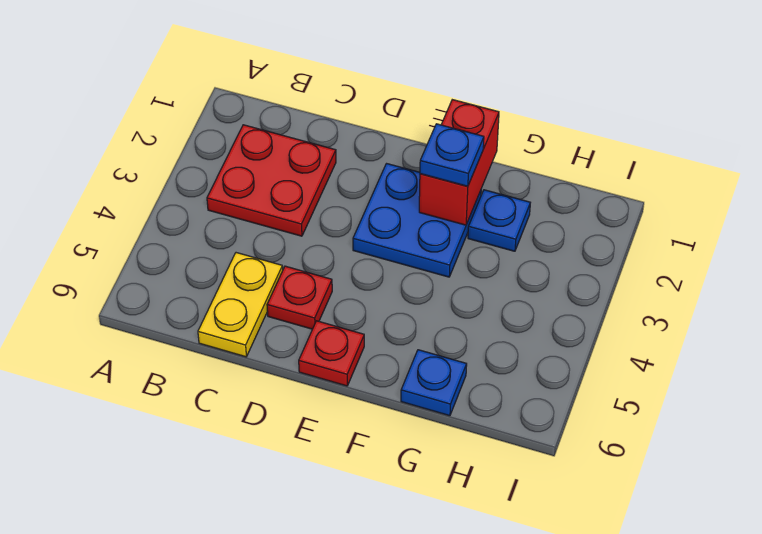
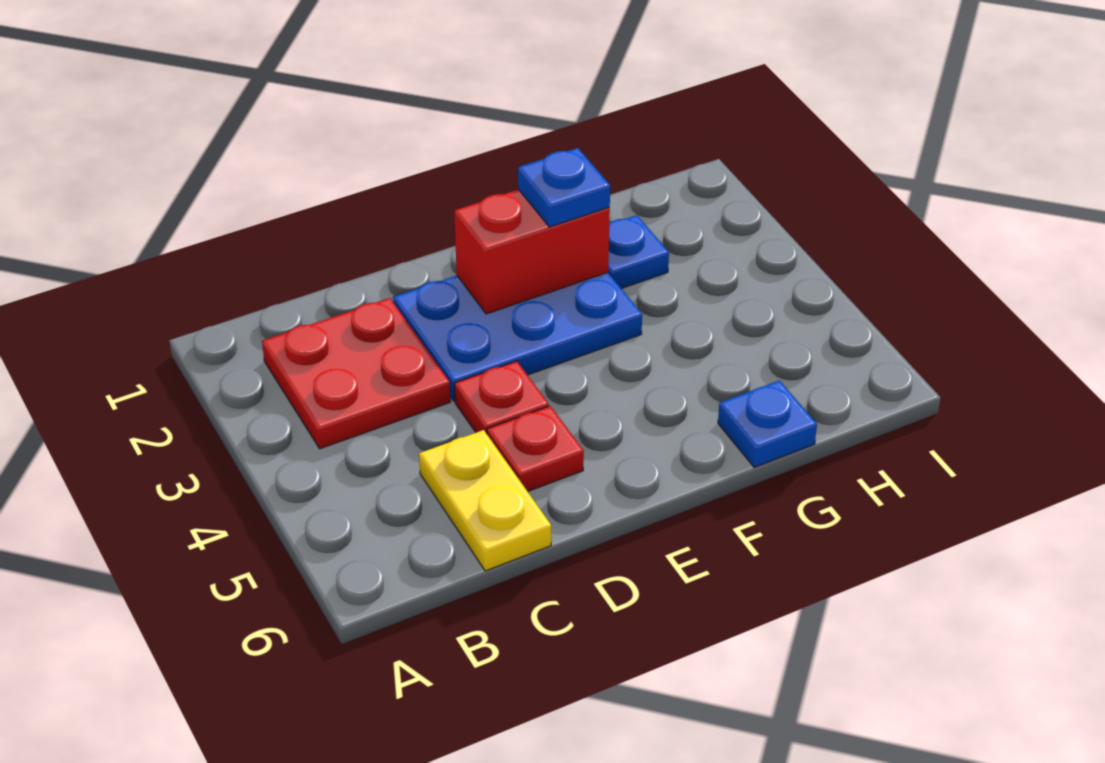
blue plate E2:F3 level 1 -> blue plate D2:F3 level 1
red plate E6 level 1 -> red plate D4 level 1
red brick F1:F2 level 2 -> red brick E2:F2 level 2

